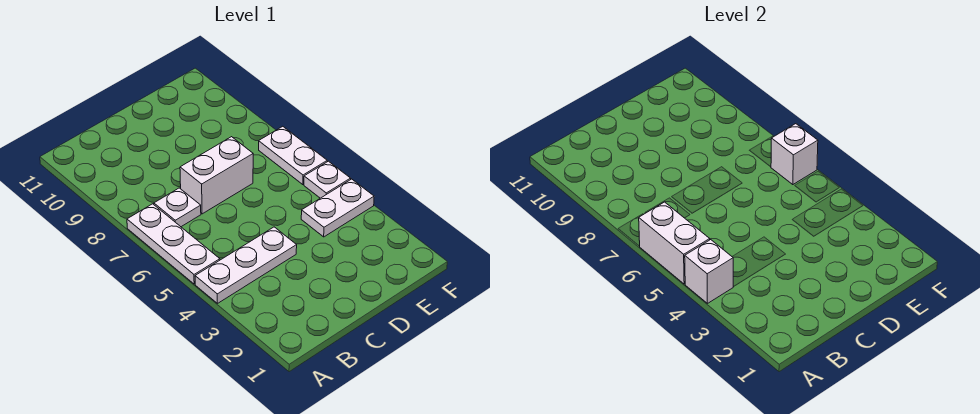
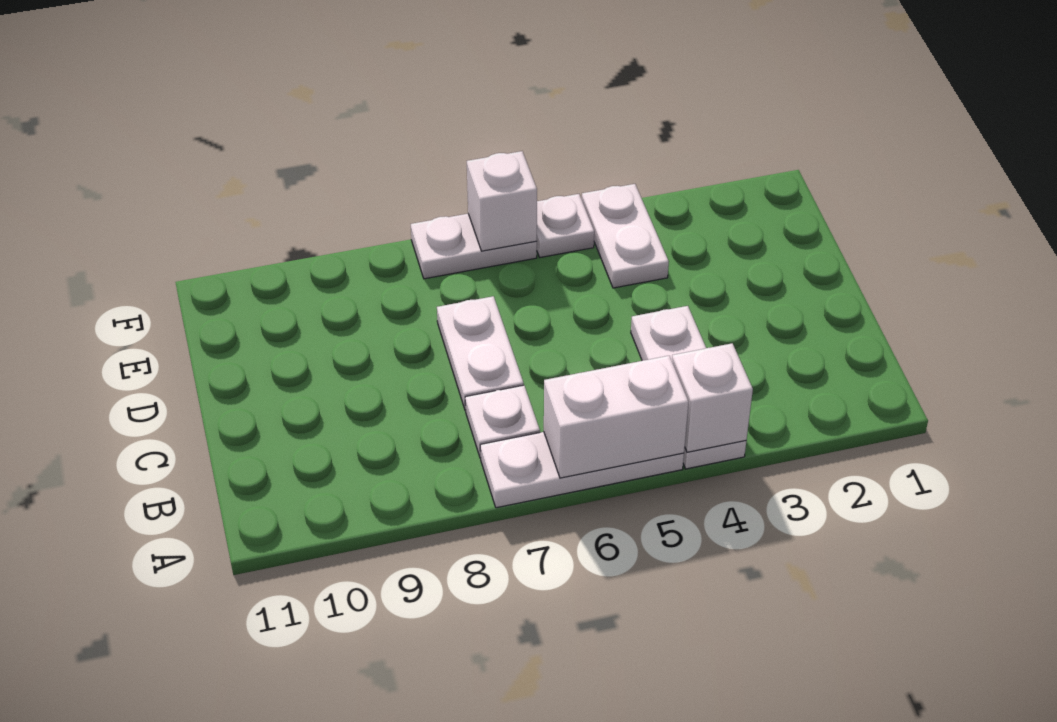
white brick C7:D7 level 1 -> white plate C7:D7 level 1

